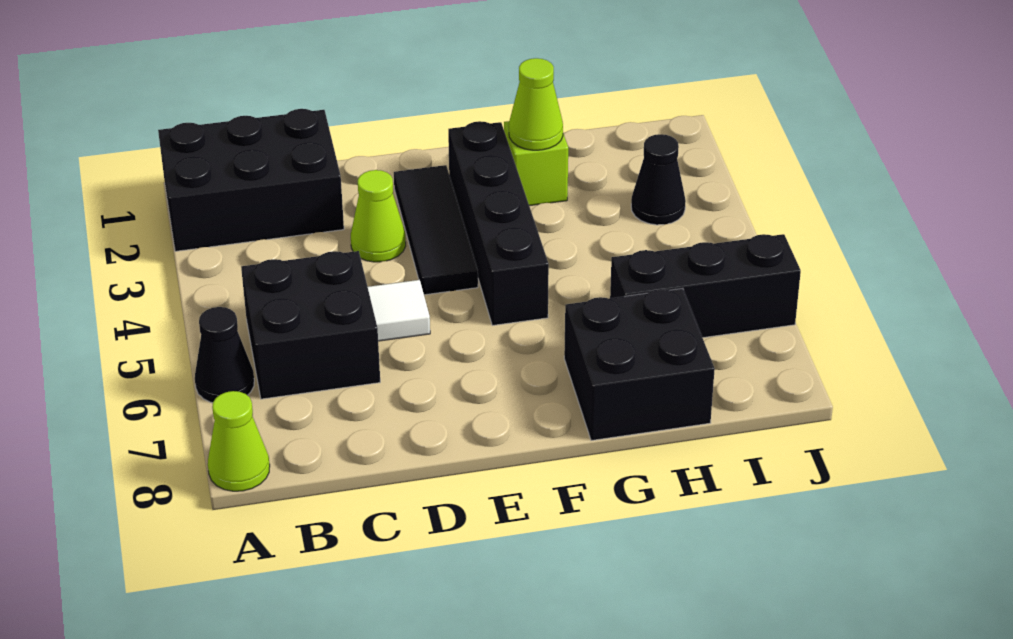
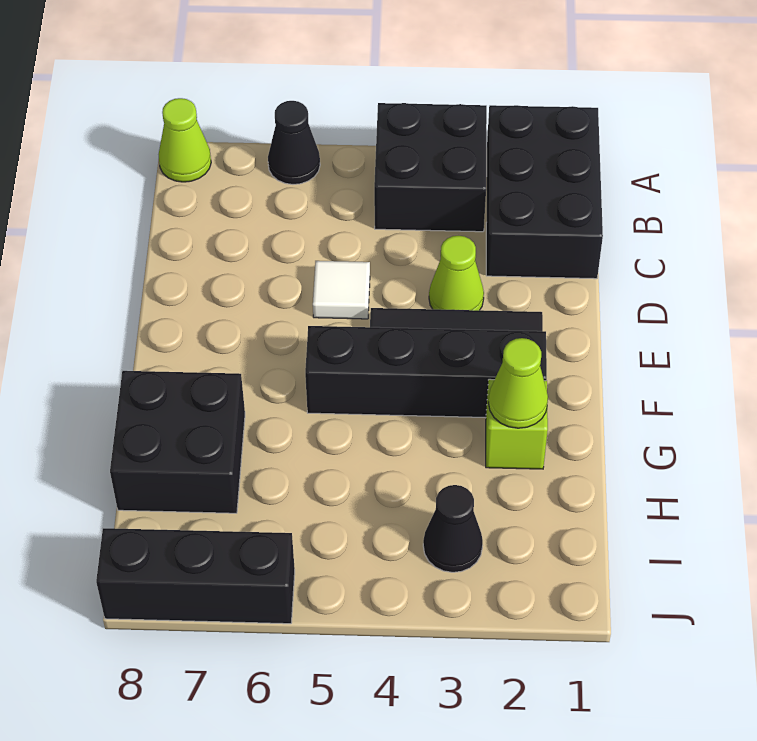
black brick B5:C6 level 1 -> black brick A3:B4 level 1
black brick H6:J6 level 1 -> black brick J6:J8 level 1

